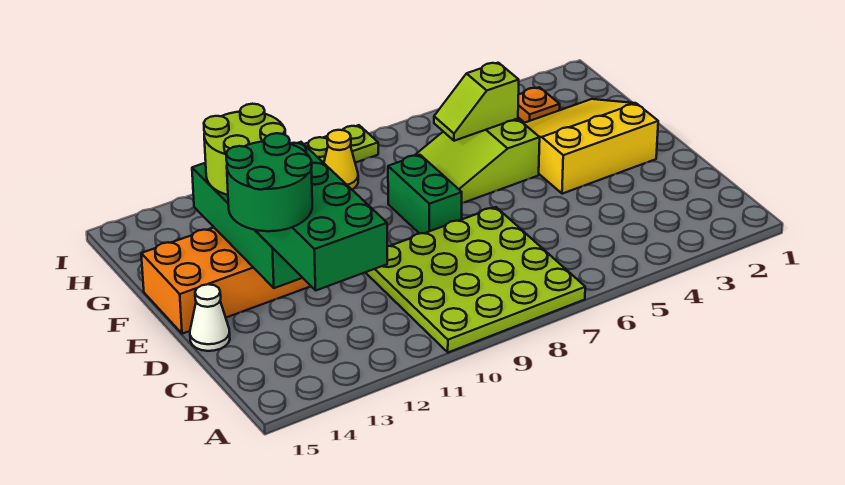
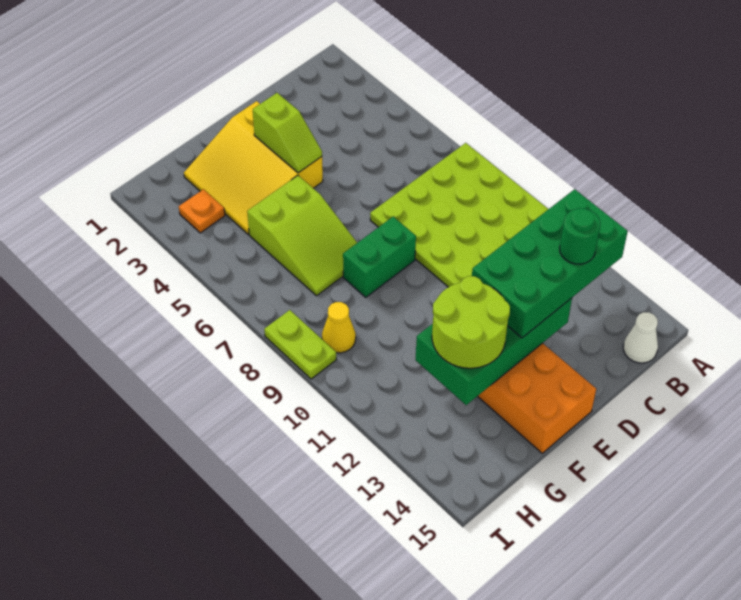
green round brick C13:D14 level 4 -> green round brick C13 level 4
white cone D15 level 1 -> white cone B15 level 1
lime slope G5:G6 level 2 top 5 -> lime slope E3:E4 level 2 top 3

